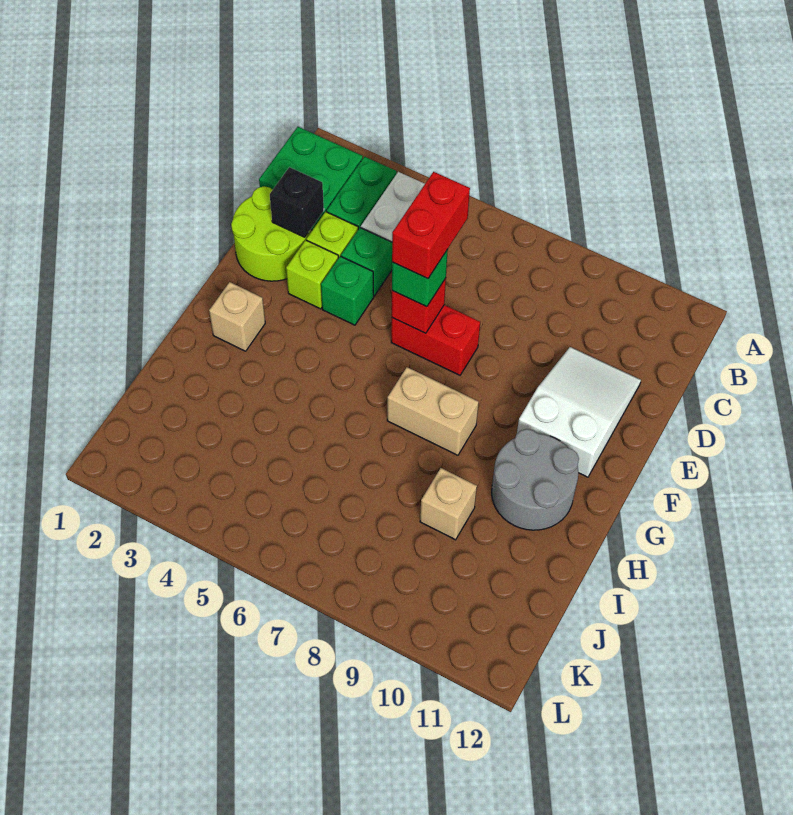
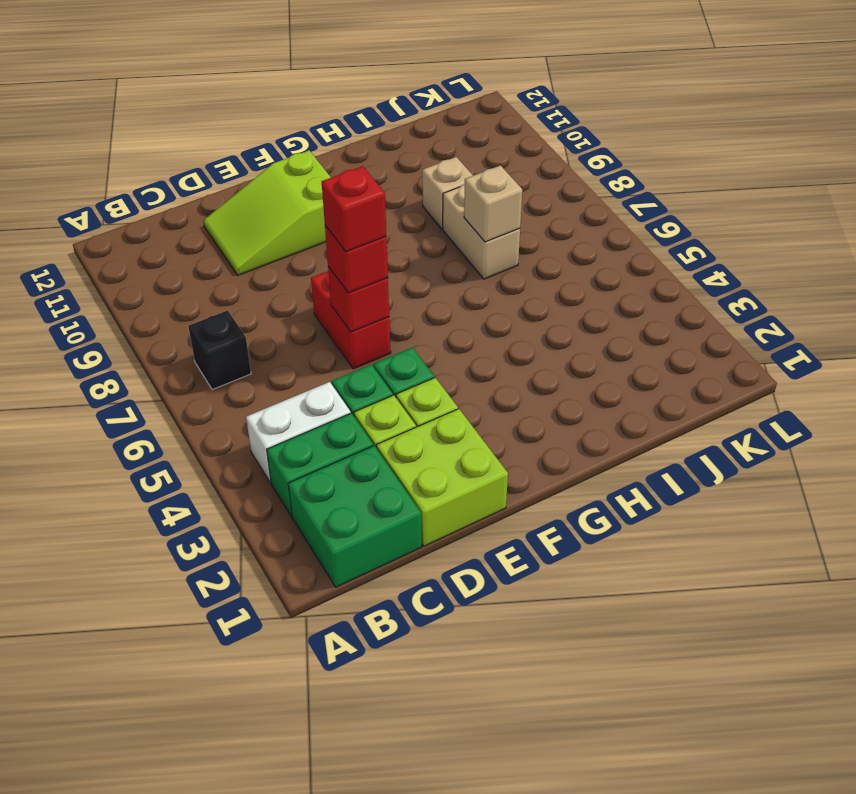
lime round brick D1:E2 level 1 -> lime brick D1:E2 level 1
black brick D2 level 2 -> black brick B7 level 1
red brick D6:E6 level 4 -> red brick E6 level 4
white slope D10:F11 level 1 top F -> lime slope D10:F11 level 1 top F
green brick E6 level 3 -> red brick E6 level 3
tan brick G2 level 1 -> tan brick I7 level 2
tan brick G7:G8 level 1 -> tan brick I7:I8 level 1
grey round brick G10:H11 level 1 -> none

